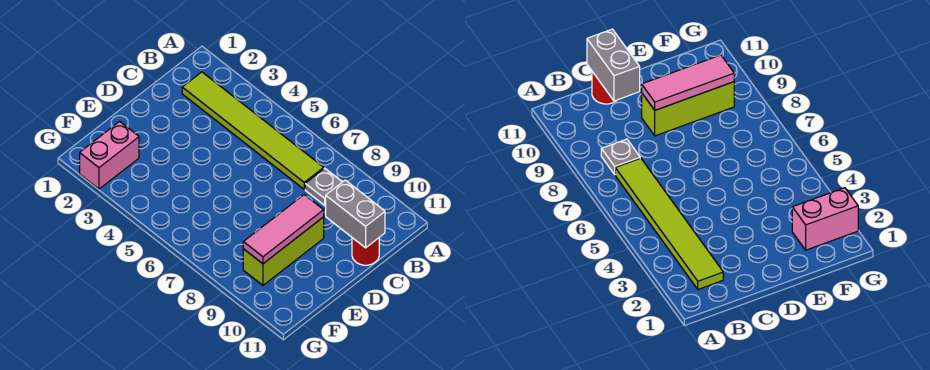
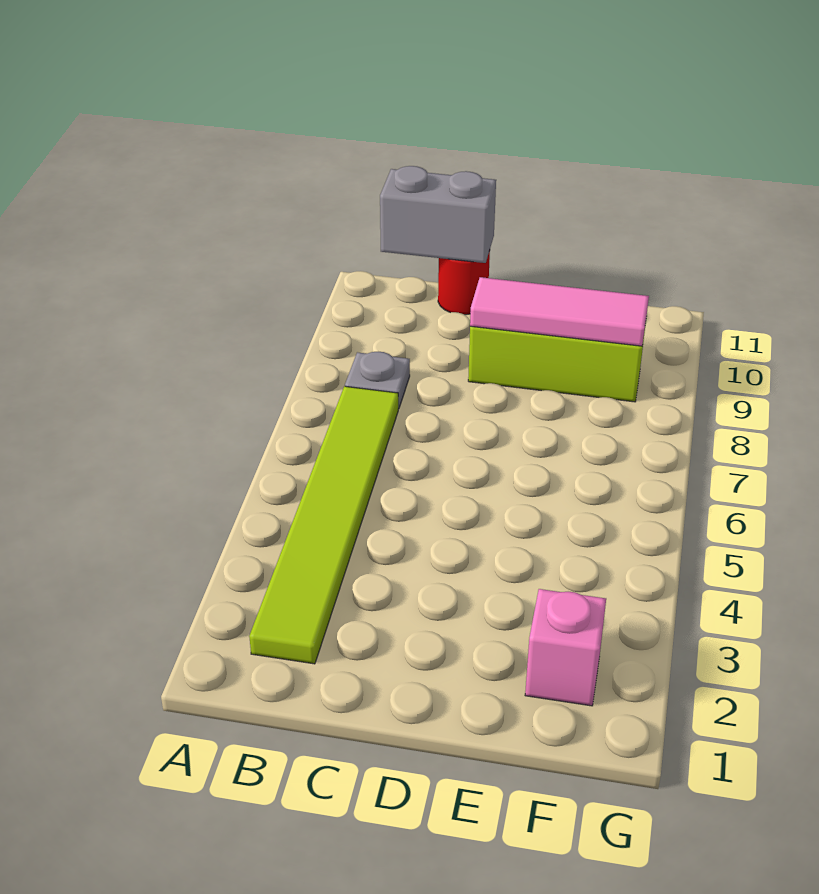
grey brick C10:C11 level 2 -> grey brick B11:C11 level 2
pink brick F2:G2 level 1 -> pink brick F2 level 1

